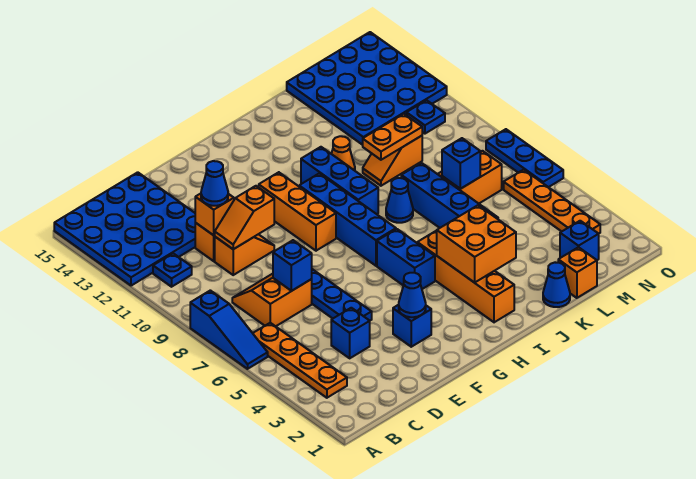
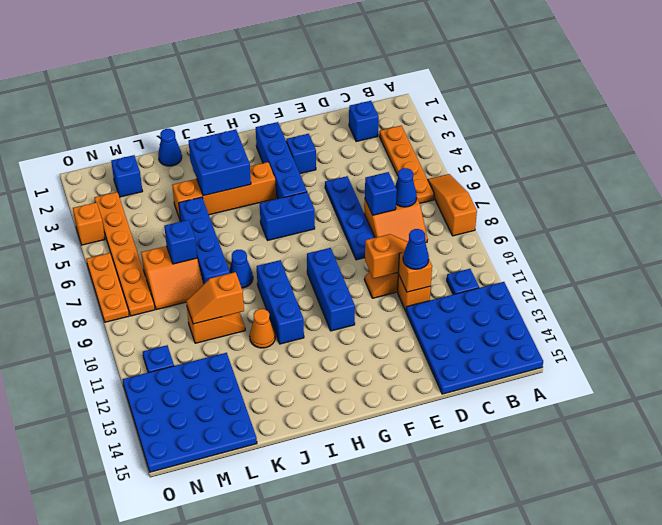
blue slope A6:A8 level 1 top 8 -> orange slope A6:A8 level 1 top 8
blue brick D4 level 1 -> blue brick C2 level 1
blue cone F3 level 2 -> blue cone C7 level 2
orange brick G9:G11 level 1 -> blue brick G9:G11 level 1
blue brick H5:H6 level 1 -> blue brick G6:H6 level 1
blue brick H7:H10 level 1 -> blue brick G2:G5 level 1
orange brick I2:I5 level 1 -> orange brick H4:K4 level 1
orange brick I3:J4 level 2 -> blue brick I3:J4 level 2
orange plate K10:L10 level 2 -> orange slope K10:L10 level 2 top K
orange brick L1 level 1 -> orange brick O4 level 1
orange plate N3:N6 level 1 -> orange plate N3:N8 level 1
blue plate O6:O8 level 1 -> orange plate O6:O8 level 1

